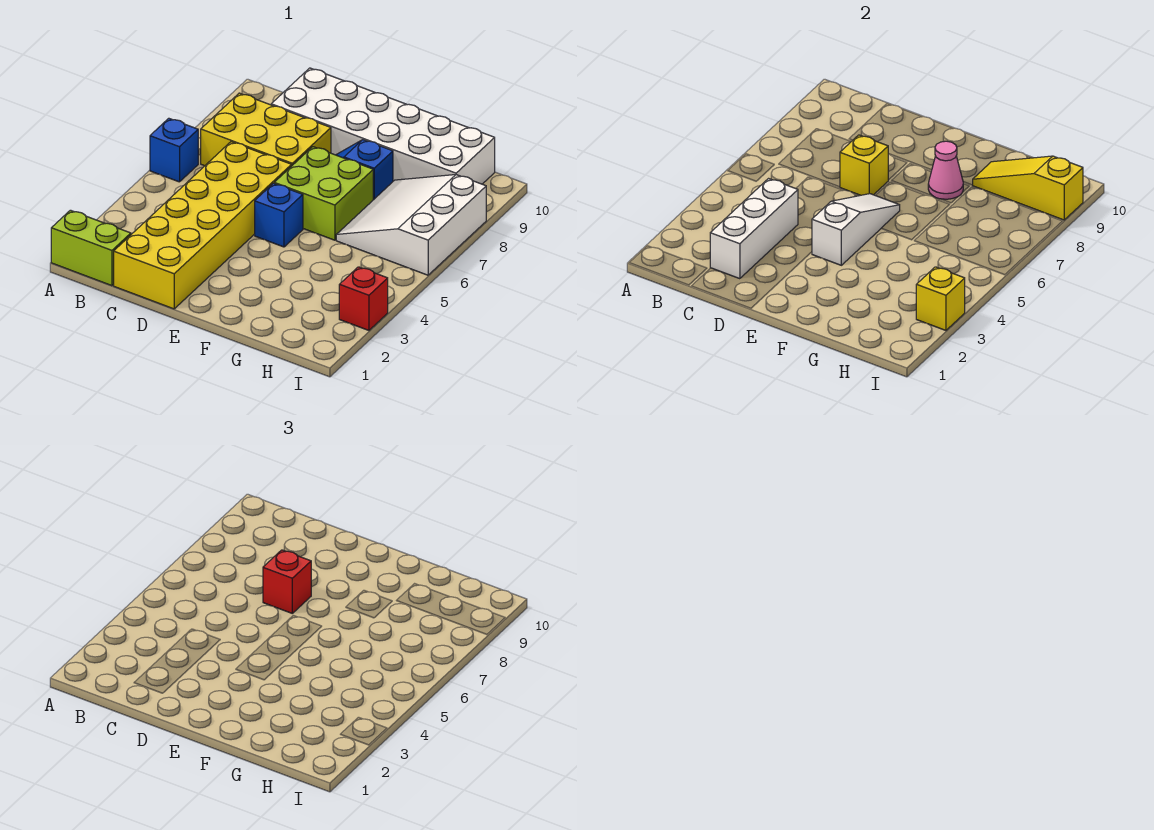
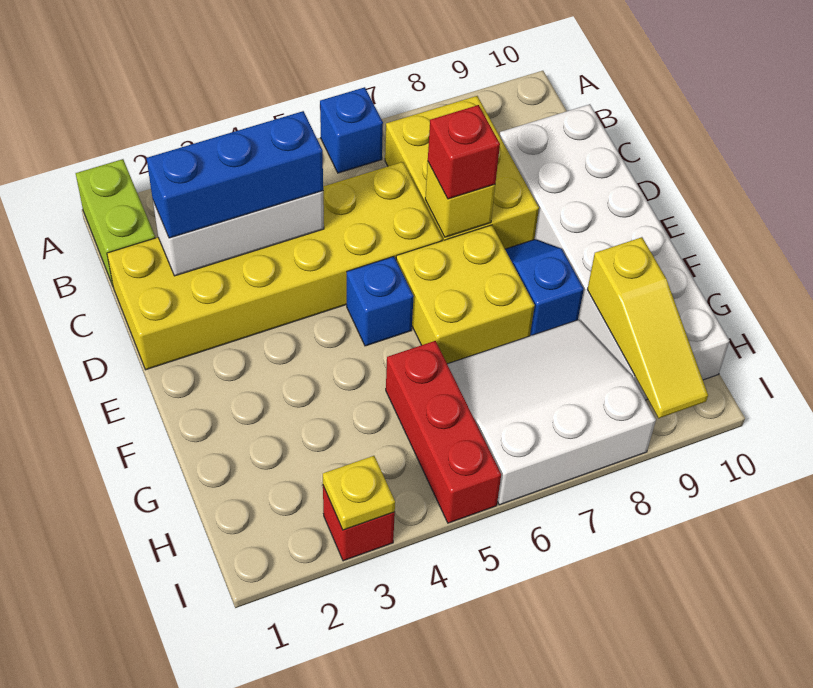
none -> blue brick C2:C4 level 3
white slope E4:E6 level 2 top 4 -> none
lime brick E6:F7 level 1 -> yellow brick E6:F7 level 1
pink cone F8 level 2 -> none
none -> red brick G5:I5 level 1
yellow slope G9:I9 level 2 top I -> yellow slope G9:I9 level 2 top G
yellow brick I3 level 2 -> yellow plate I3 level 2

